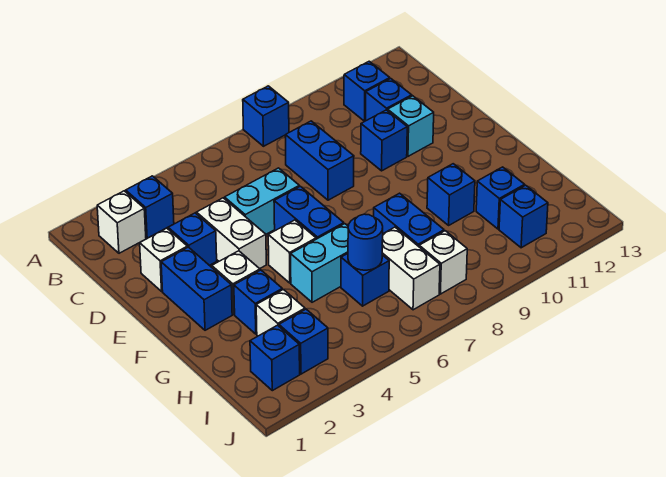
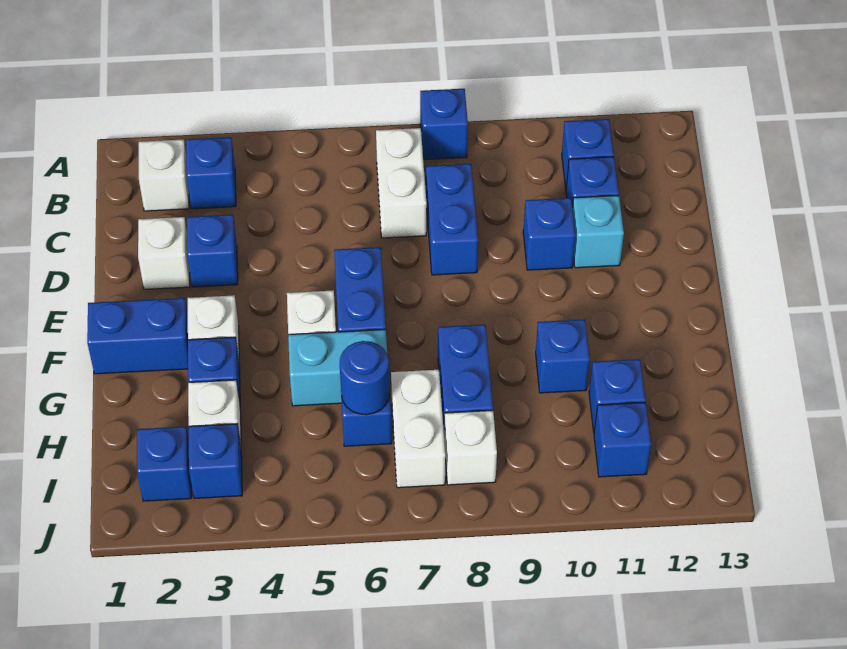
white brick D4:E4 level 1 -> white brick B7:C7 level 1
cyan brick D5:D6 level 1 -> none
blue brick E2:F2 level 1 -> blue brick F1:F2 level 1

